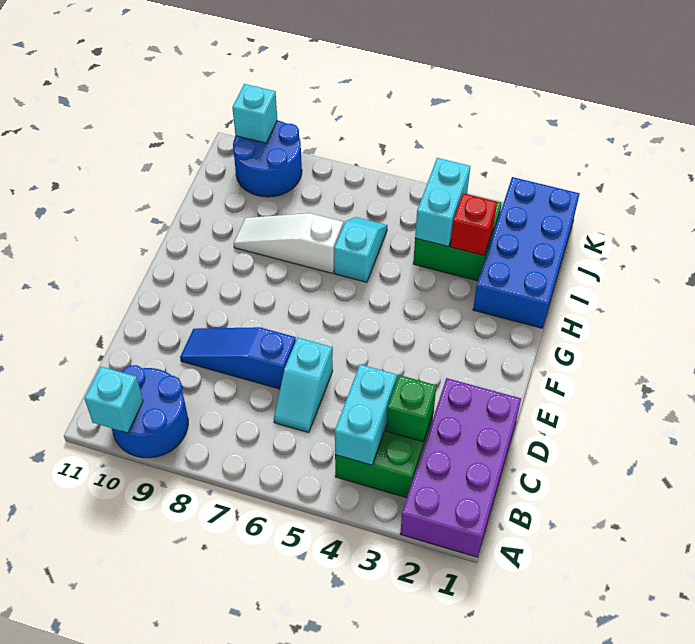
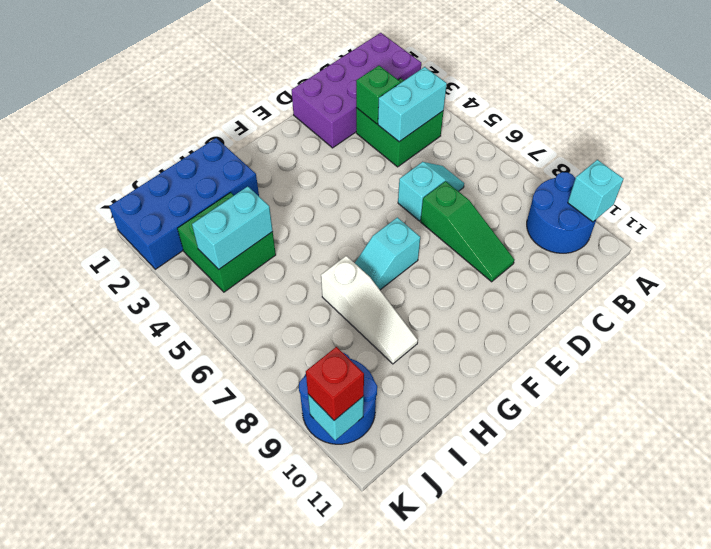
blue slope D7:D9 level 1 top 7 -> green slope D7:D9 level 1 top 7
cyan slope H6:I6 level 1 top H -> cyan slope F7:G7 level 1 top F
red brick I3 level 2 -> red brick K10 level 3

